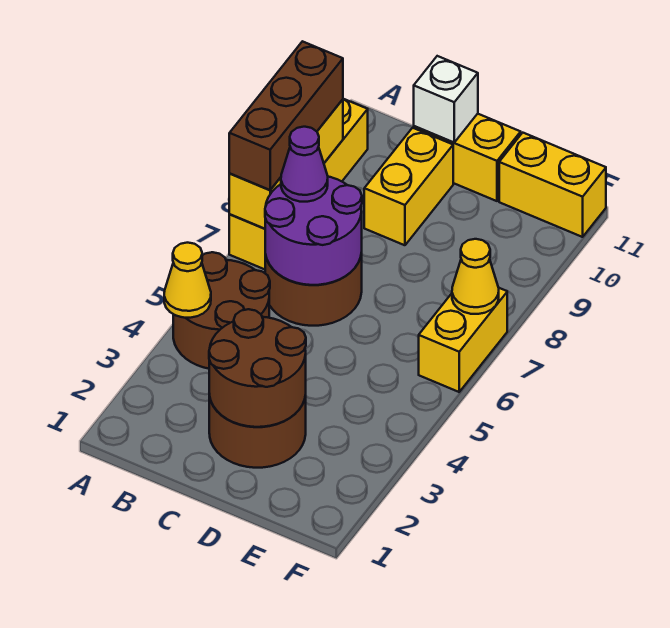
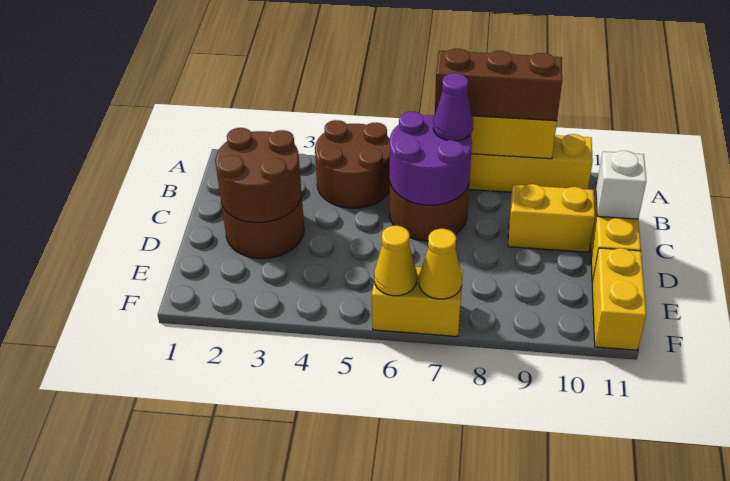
yellow cone A4 level 2 -> yellow cone F6 level 2

